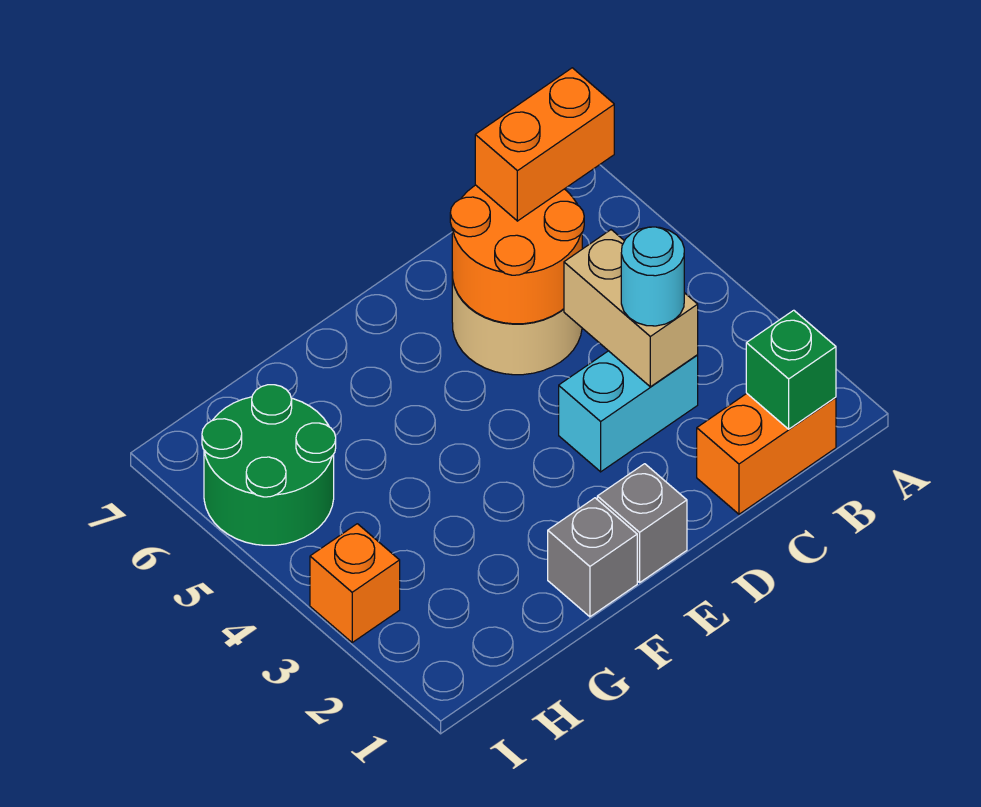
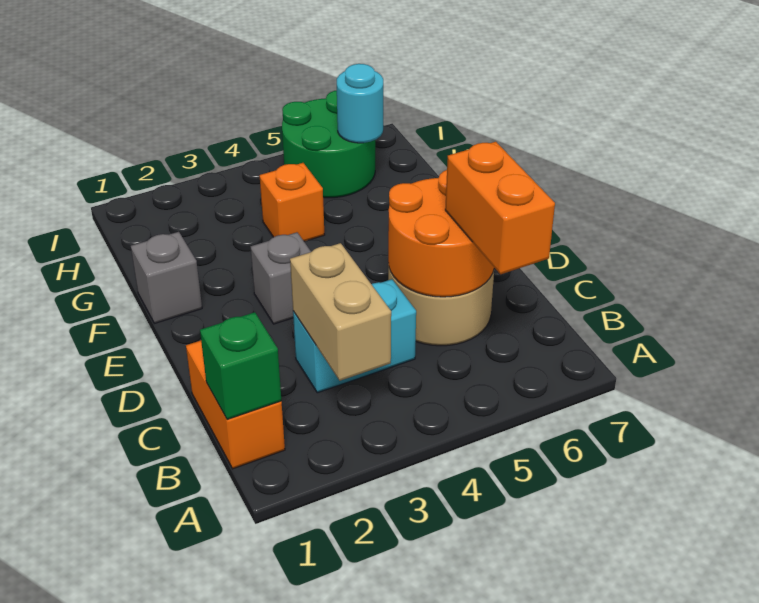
cyan brick C3:D3 level 1 -> cyan brick C3:C4 level 1
tan brick C3:C4 level 2 -> tan brick B3:C3 level 2
cyan round brick C3 level 3 -> cyan round brick H6 level 2
grey brick E1 level 1 -> grey brick E3 level 1
orange brick I3 level 1 -> orange brick G4 level 1

